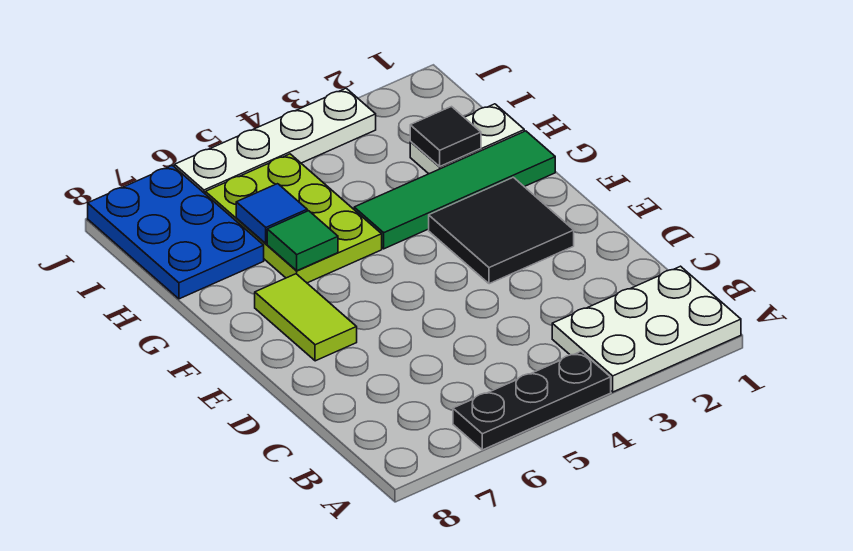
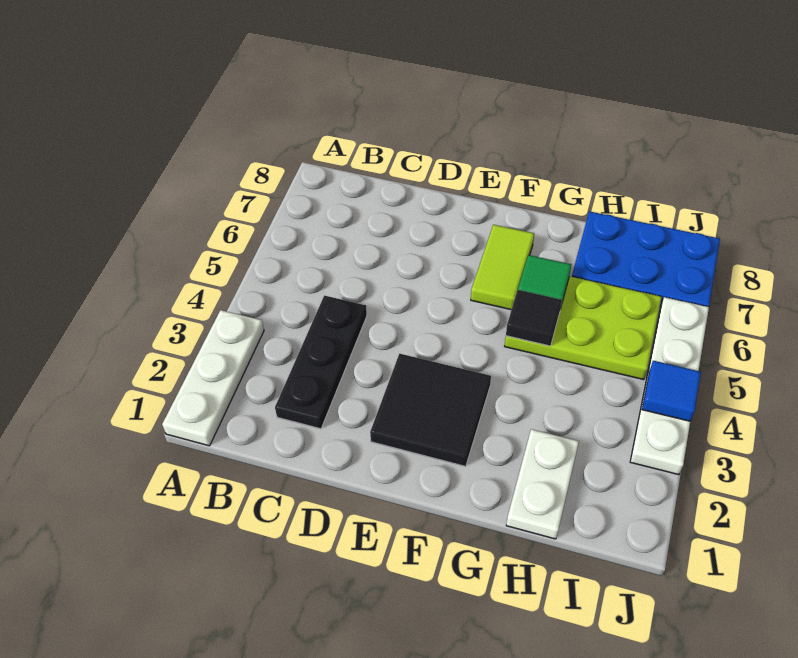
white plate A1:B3 level 1 -> white plate A1:A3 level 1
black plate A4:A6 level 1 -> black plate C2:C4 level 1
lime tile E7:F7 level 1 -> lime tile F6:F7 level 1
green tile G1:G4 level 1 -> none
black tile H2 level 2 -> black tile G5 level 2
blue tile H6 level 2 -> blue tile J4 level 2

